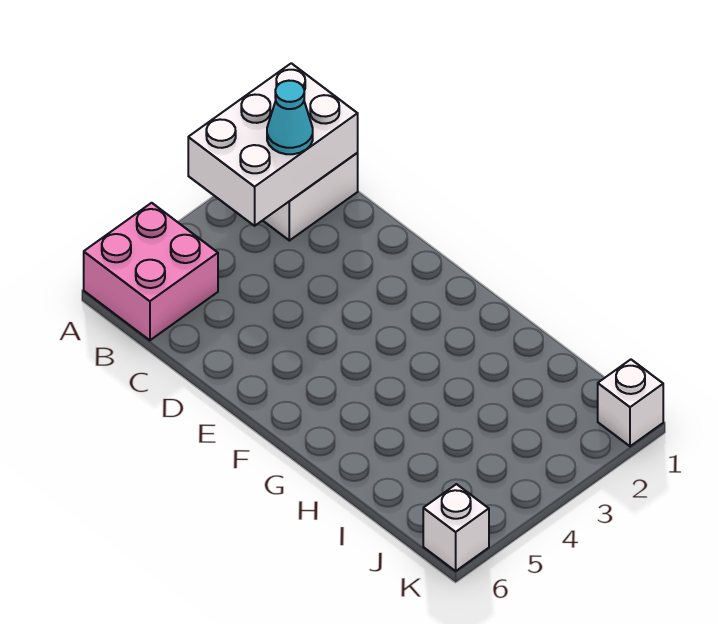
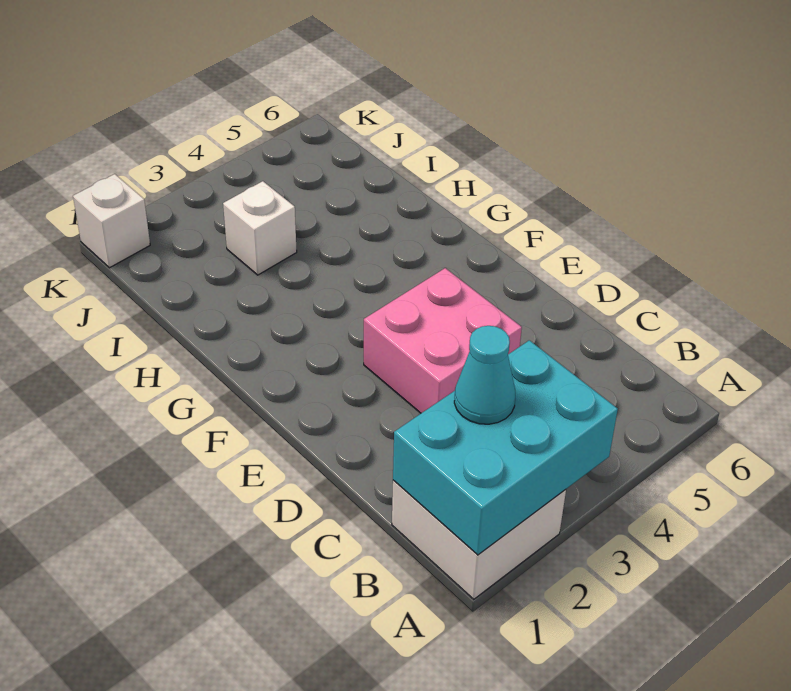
white brick A1:B3 level 2 -> cyan brick A1:B3 level 2
pink brick A5:B6 level 1 -> pink brick D3:E4 level 1
white brick K6 level 1 -> white brick I3 level 1

